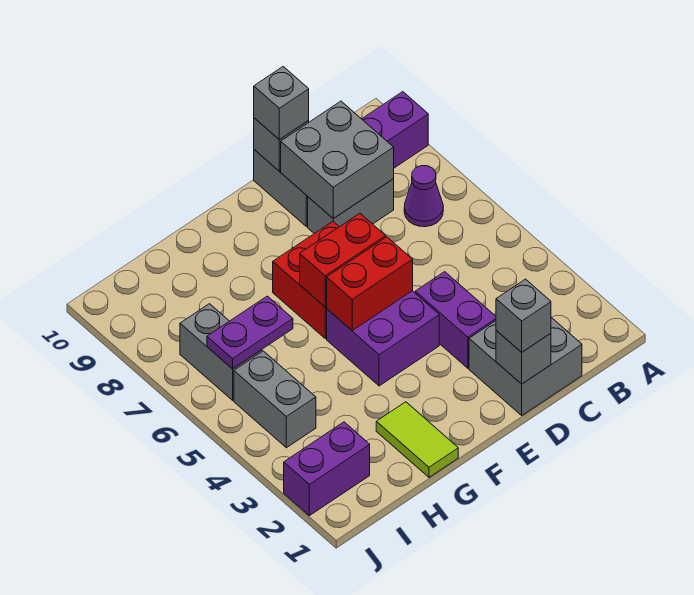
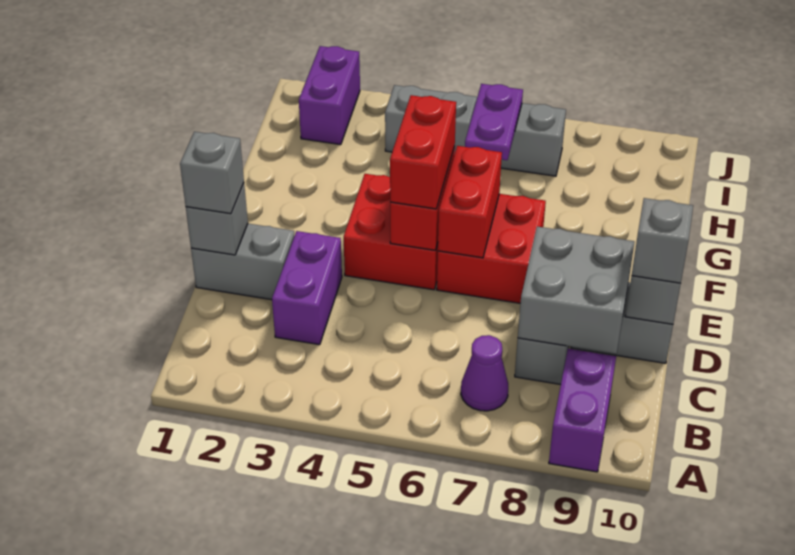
grey brick C1:D2 level 1 -> grey brick D1:D2 level 1
purple brick D3:D4 level 1 -> purple brick C3:D3 level 1
purple brick E4:F5 level 1 -> red brick E4:F5 level 1
none -> red brick E5:F5 level 3
lime tile G1:G2 level 1 -> none

